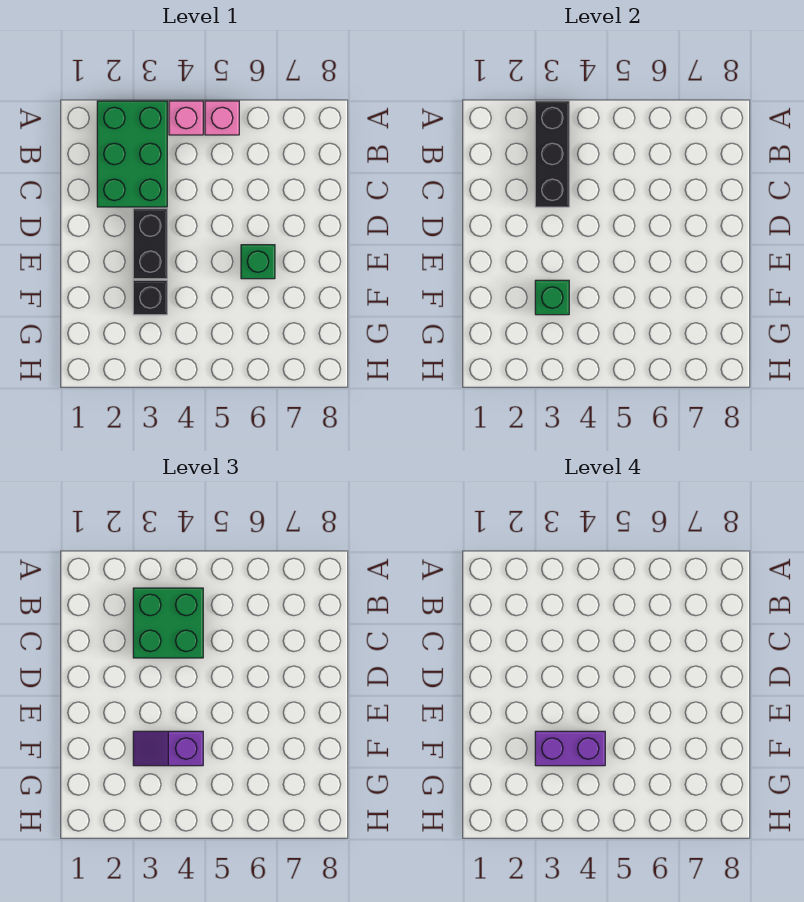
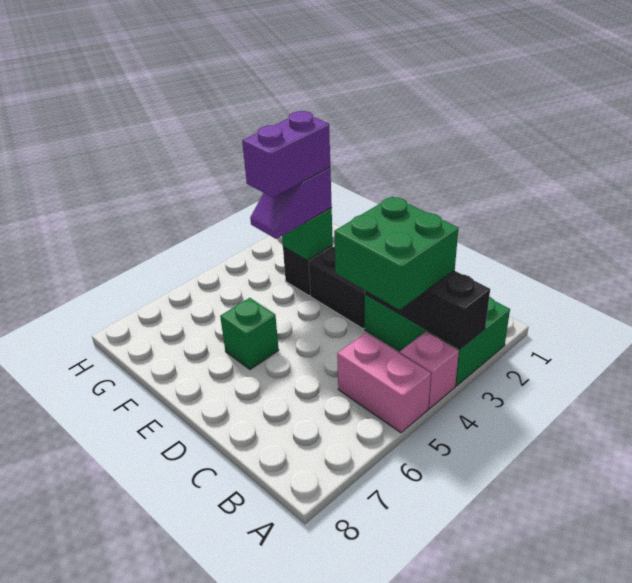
pink brick A5 level 1 -> pink brick A5:B5 level 1
purple slope F3:F4 level 3 top 4 -> purple slope F3:F4 level 3 top 3

